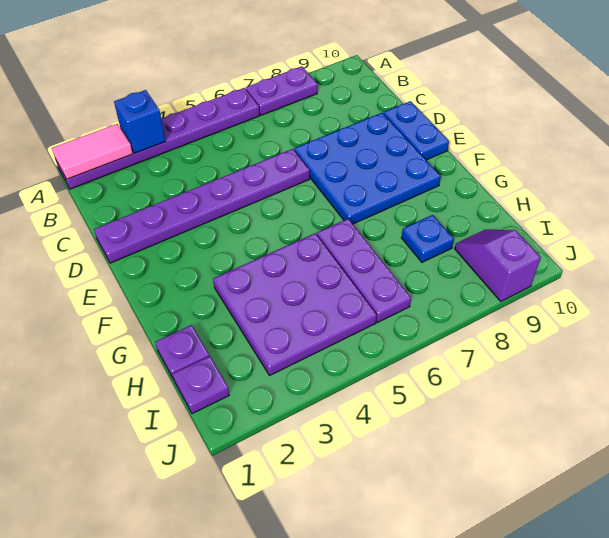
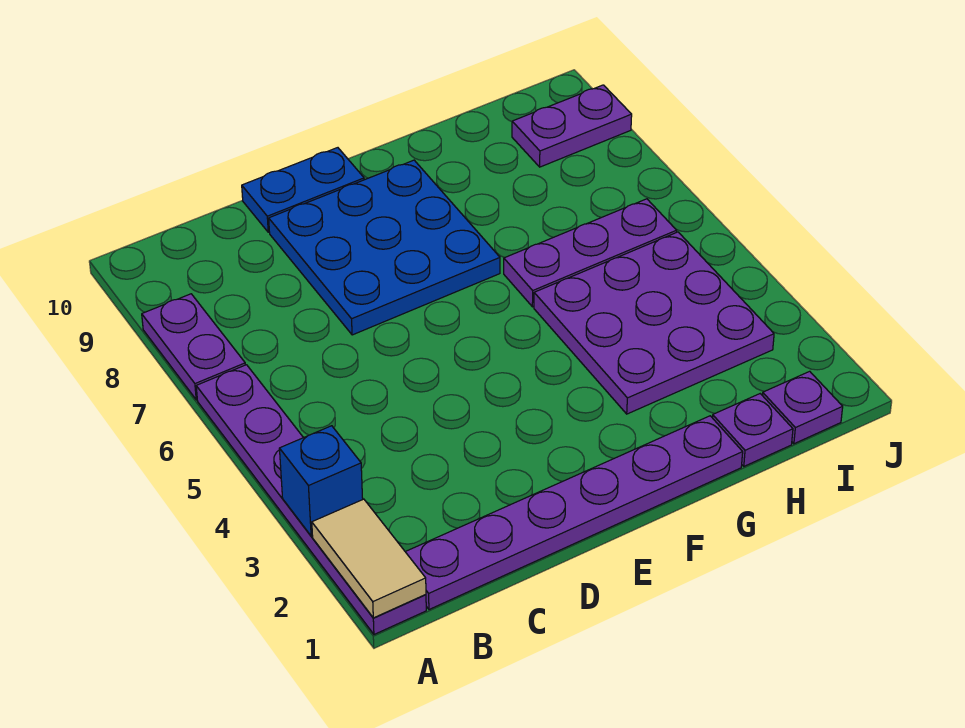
pink tile A1:A2 level 2 -> tan tile A1:A2 level 2
purple plate D1:D6 level 1 -> purple plate B1:G1 level 1
blue plate H8 level 1 -> none
purple slope I9:J9 level 1 top J -> purple plate I9:J9 level 1

